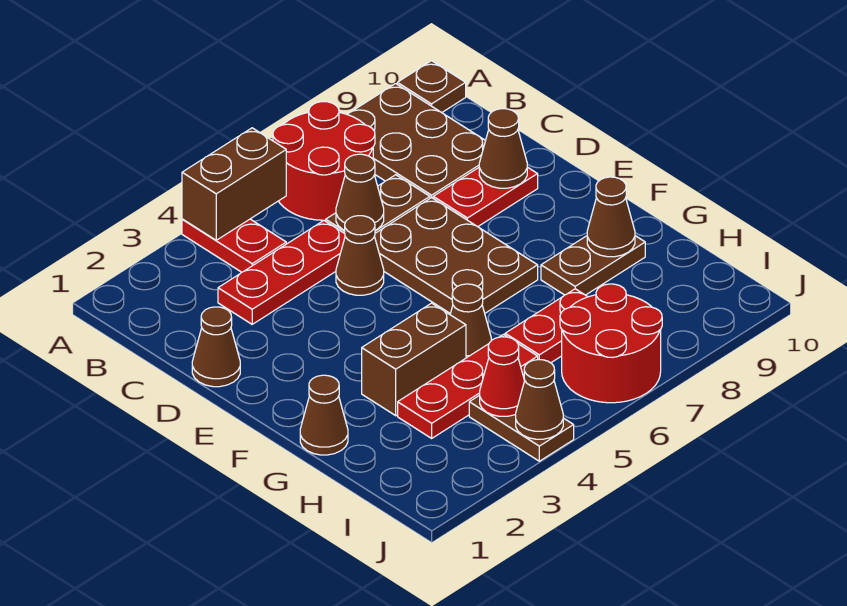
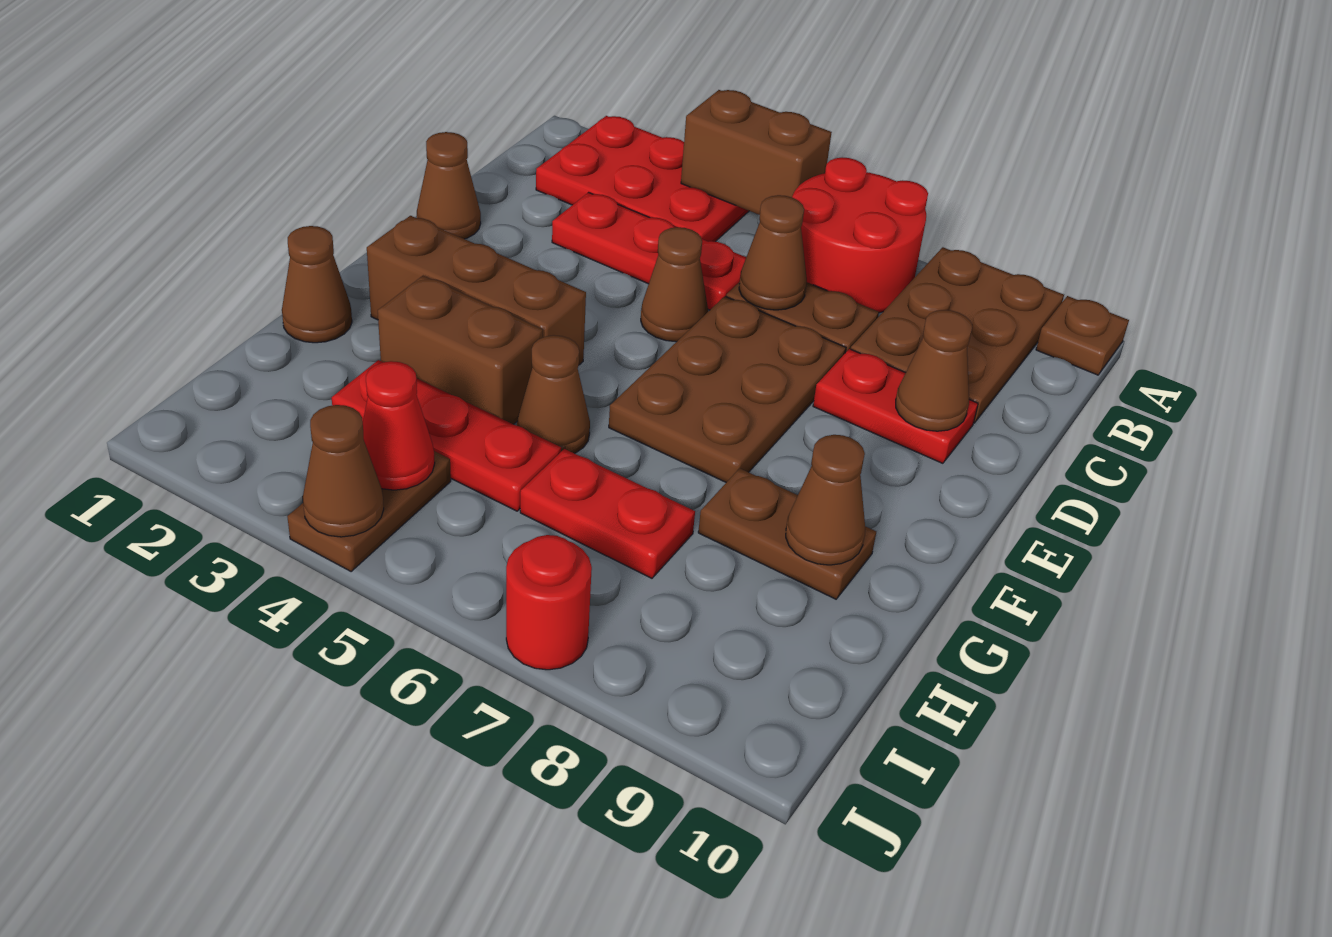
red plate A4:B4 level 1 -> red plate A2:B4 level 1
none -> brown brick F2:F4 level 1
red round brick I6:J7 level 1 -> red round brick J7 level 1

